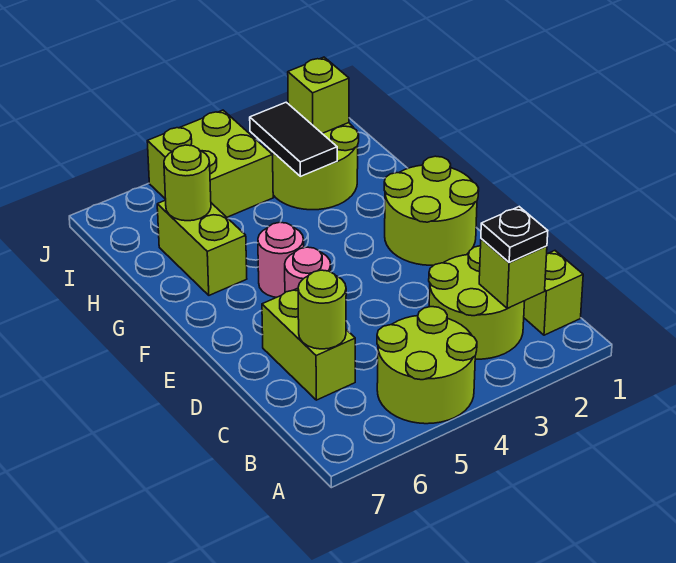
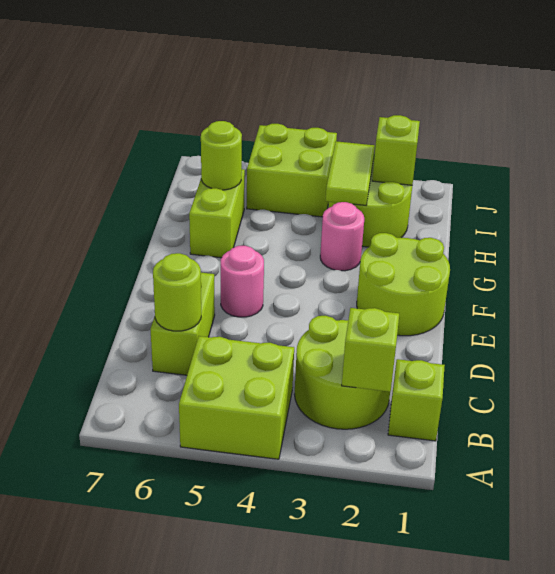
lime round brick A4:B5 level 1 -> lime brick A4:B5 level 1
black plate B2 level 3 -> none
pink round brick F5 level 1 -> pink round brick G3 level 1
black tile H3:I3 level 2 -> lime tile H3:I3 level 2

